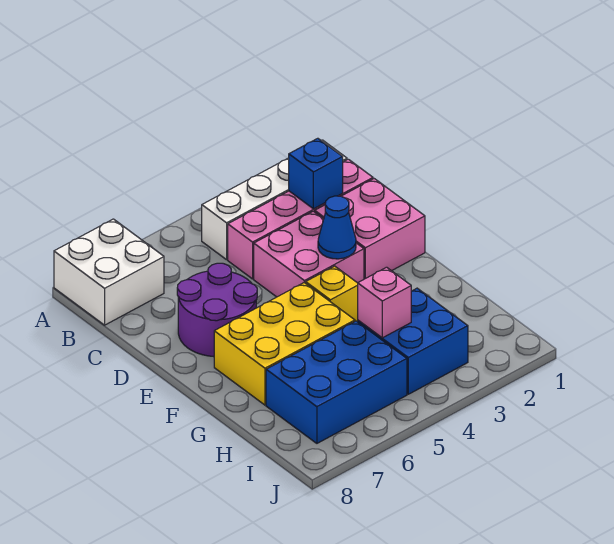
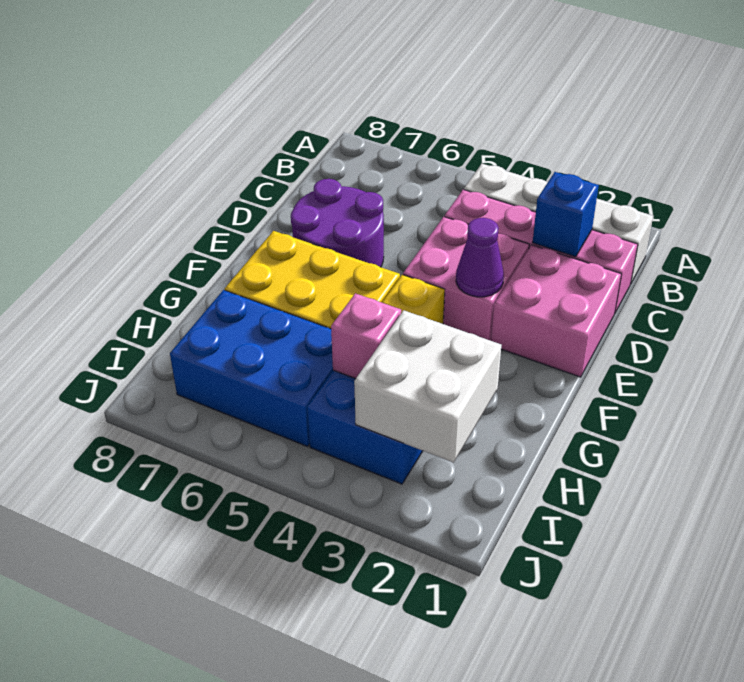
white brick A7:B8 level 1 -> white brick H2:I3 level 2
blue cone E3 level 2 -> purple cone E3 level 2

